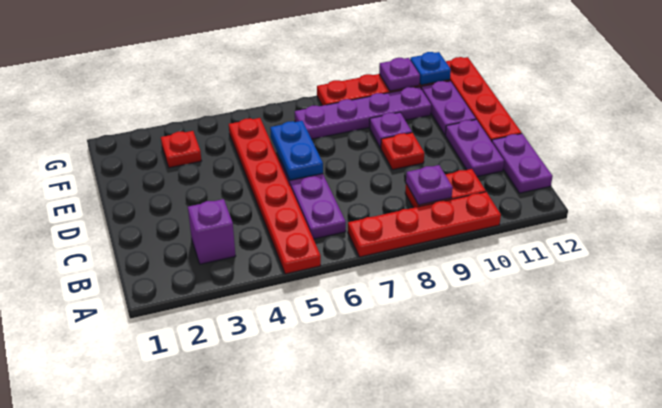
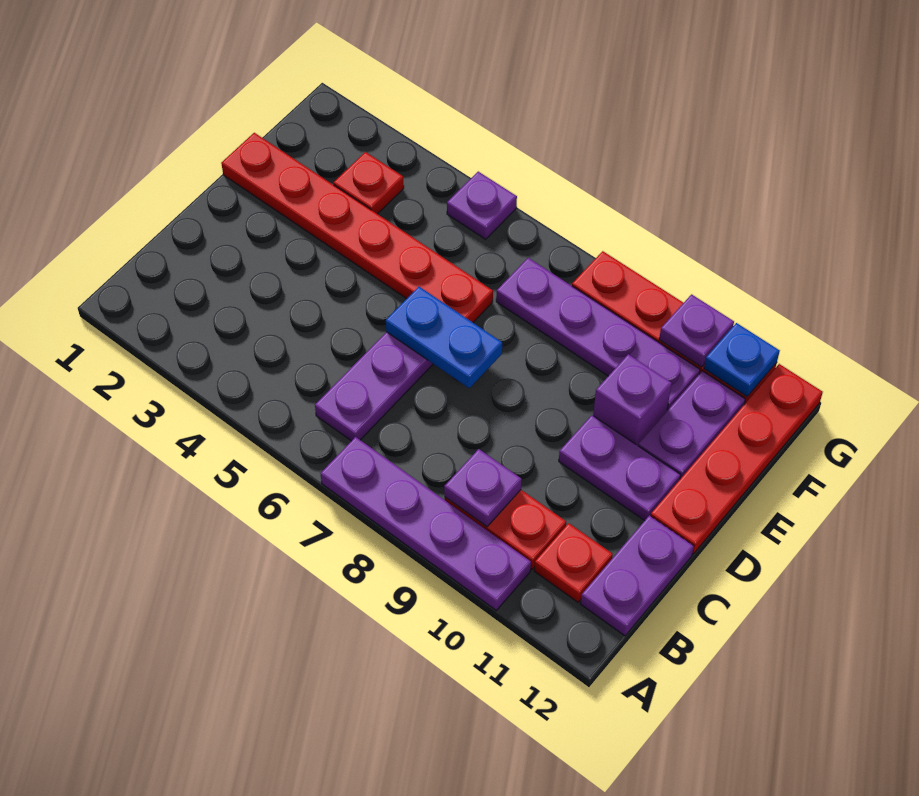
red plate A5:F5 level 1 -> red plate E1:E6 level 1
red plate A7:A10 level 1 -> purple plate A7:A10 level 1
purple brick B3 level 1 -> purple brick E10 level 1
purple plate C11:D11 level 1 -> purple plate D10:D11 level 1
blue plate D6:E6 level 2 -> blue plate D6:D7 level 2
red plate D9 level 1 -> red plate B11 level 1
purple plate E9 level 1 -> purple plate G5 level 1

